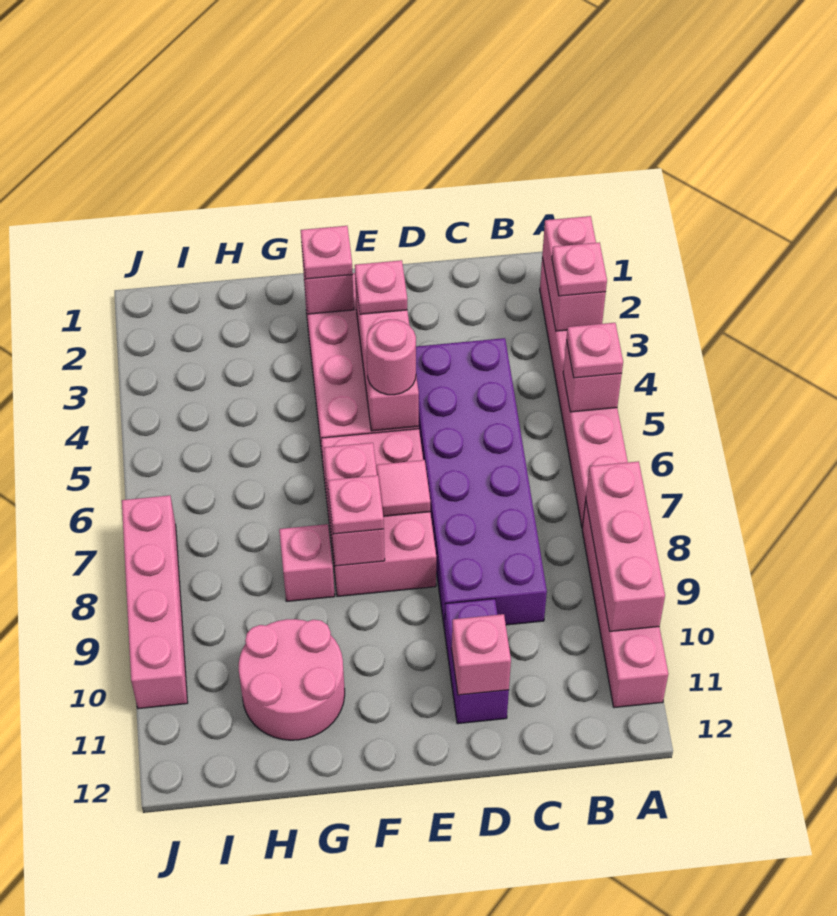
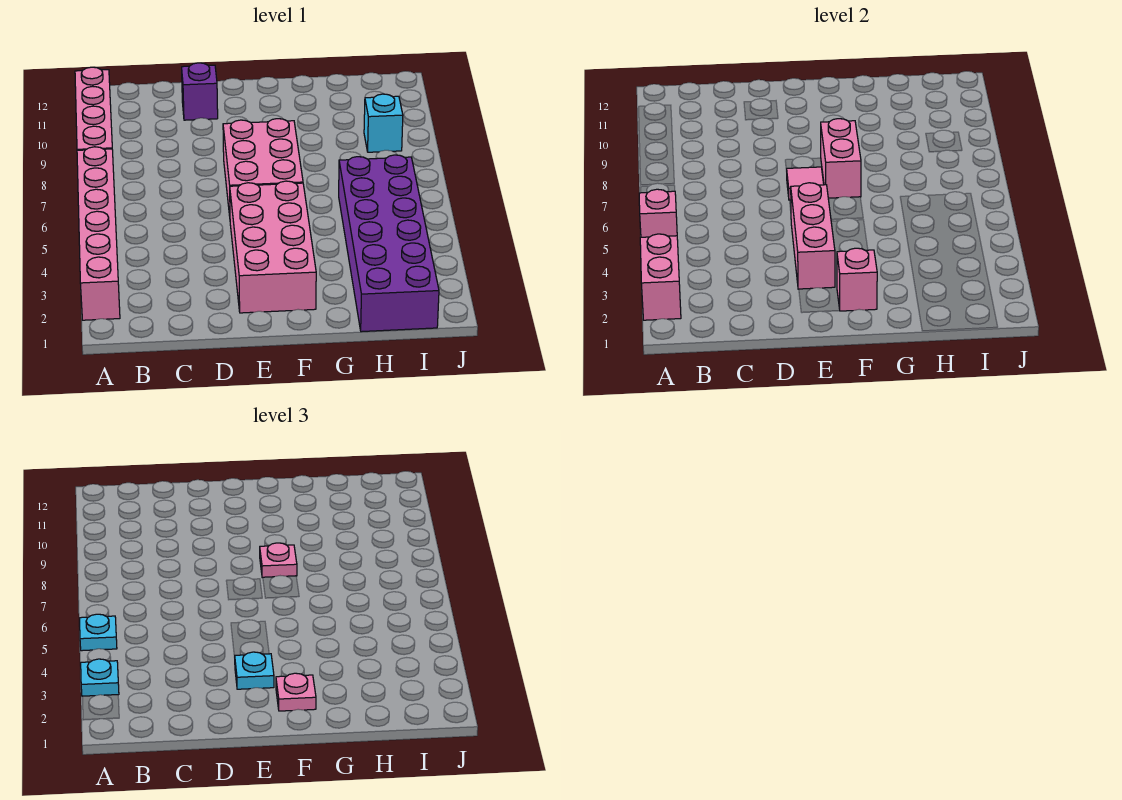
pink plate A3 level 3 -> cyan plate A3 level 3
pink plate A5 level 3 -> cyan plate A5 level 3
pink brick A8:A10 level 2 -> none
purple brick C4:D9 level 1 -> purple brick H1:I6 level 1
purple brick D10:D11 level 1 -> purple brick D11 level 1
pink brick D11 level 2 -> none
pink plate E3 level 3 -> cyan plate E3 level 3
pink round brick E5 level 3 -> none
pink brick G8 level 1 -> none
pink round brick G10:H11 level 1 -> none
none -> cyan brick I9 level 1
pink brick J7:J10 level 1 -> none

